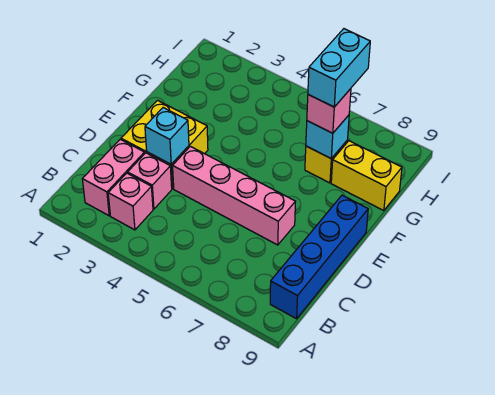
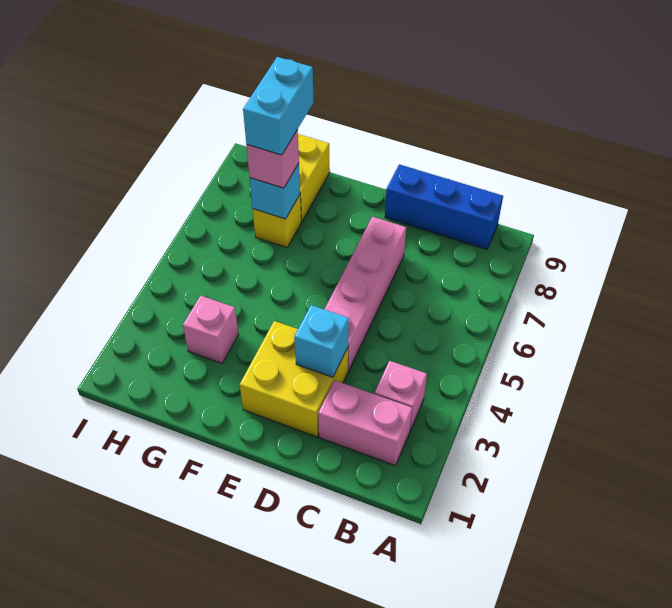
blue brick B9:E9 level 1 -> blue brick B9:D9 level 1
pink brick C3 level 1 -> pink brick G3 level 1
cyan brick G7:H7 level 4 -> cyan brick G7:G8 level 4

